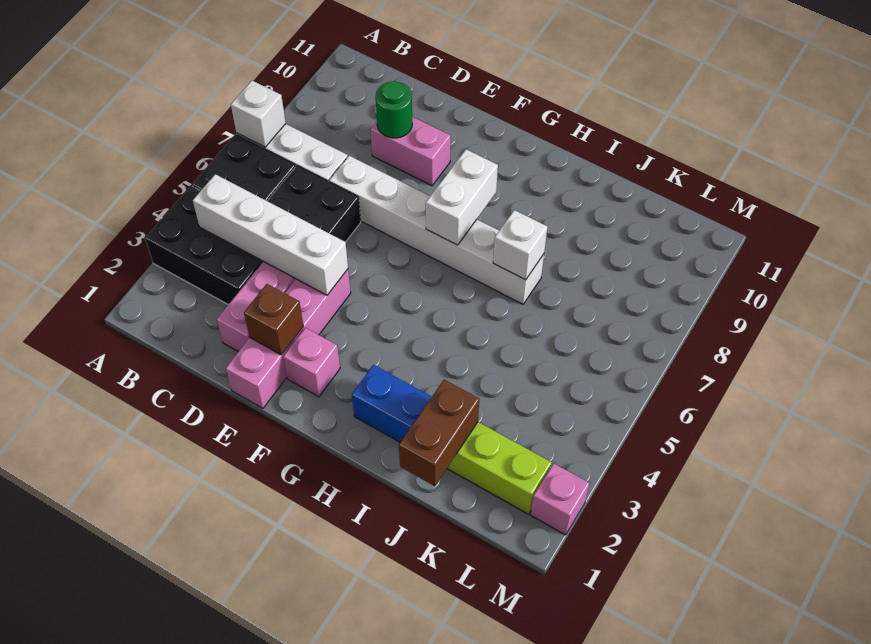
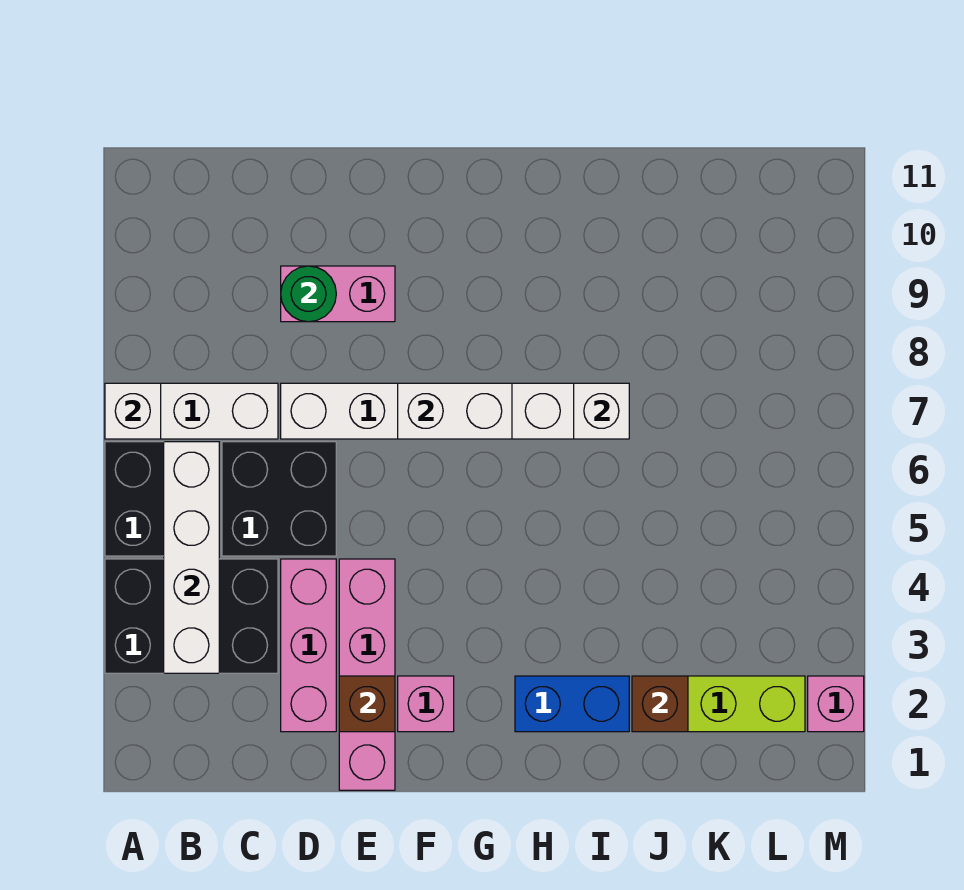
white brick B4:E4 level 2 -> white brick B3:B6 level 2
white brick G7:G8 level 2 -> white brick F7:G7 level 2
brown brick J1:J2 level 2 -> brown brick J2 level 2

